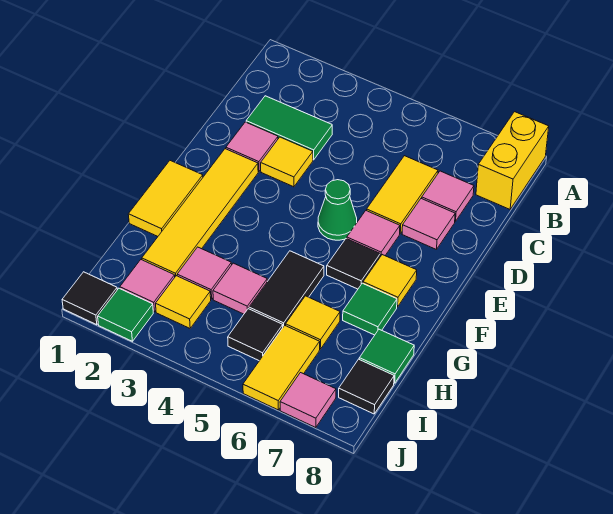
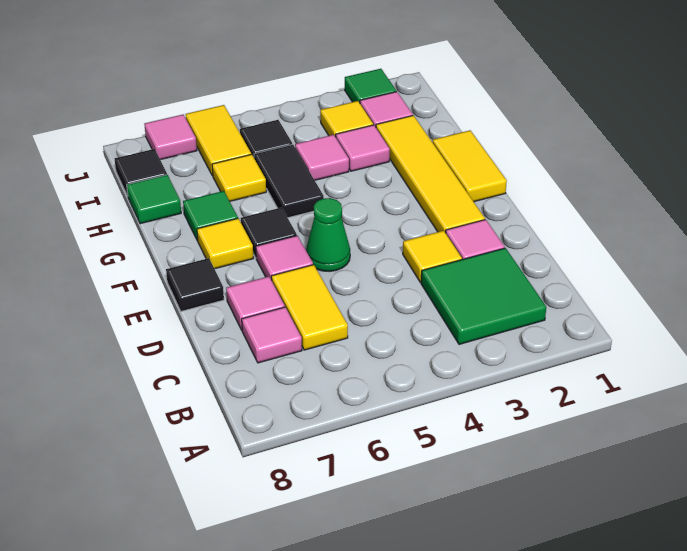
yellow brick A8:B8 level 1 -> none
green tile C2:C3 level 1 -> green tile B2:C3 level 1
black tile J1 level 1 -> black tile E8 level 1

